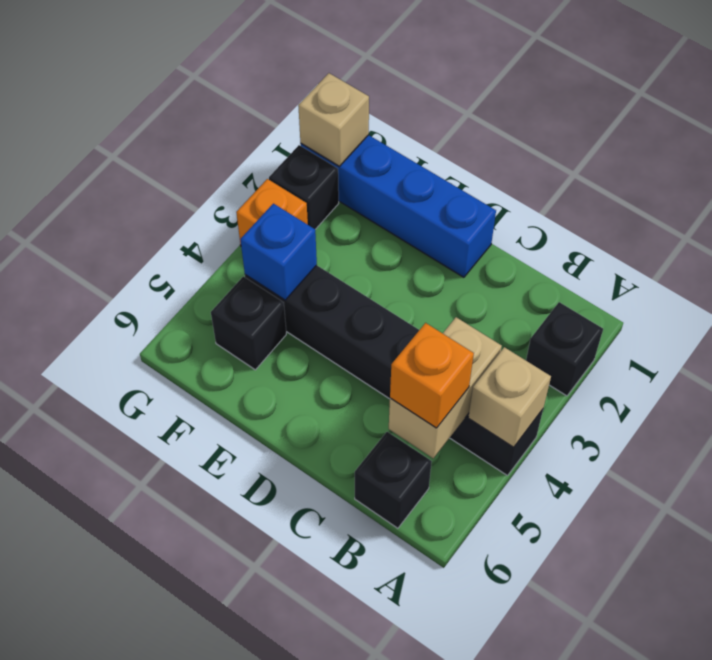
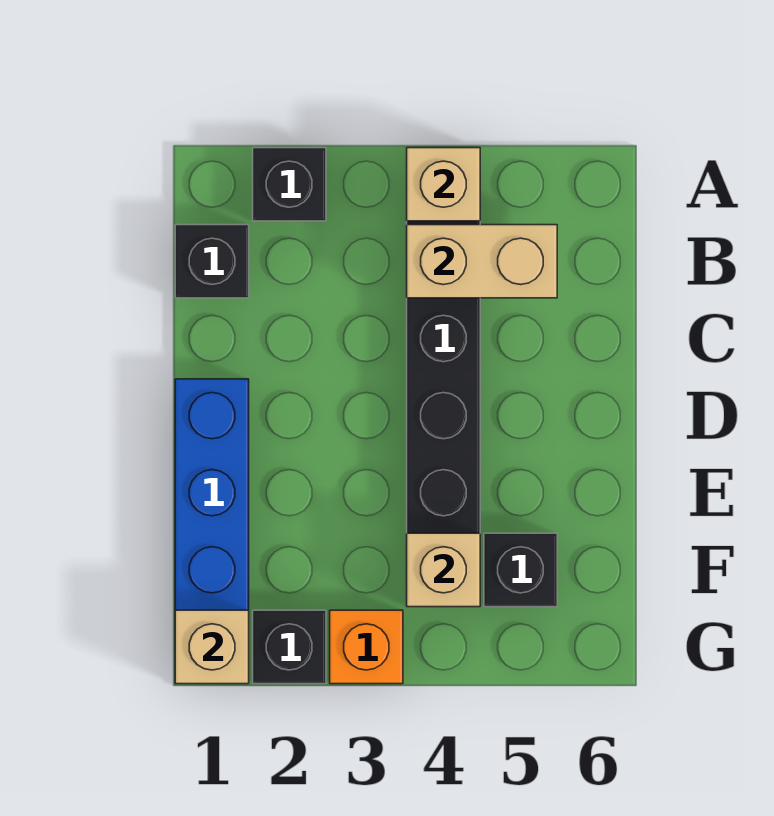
orange brick B5 level 3 -> none
black brick B6 level 1 -> black brick B1 level 1
blue brick F4 level 2 -> tan brick F4 level 2

